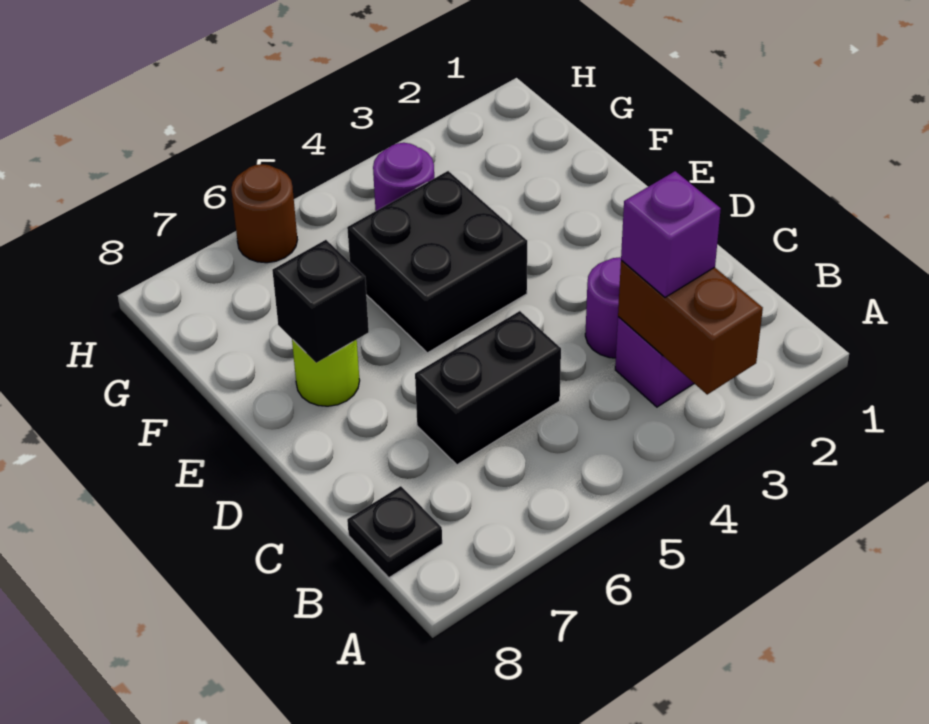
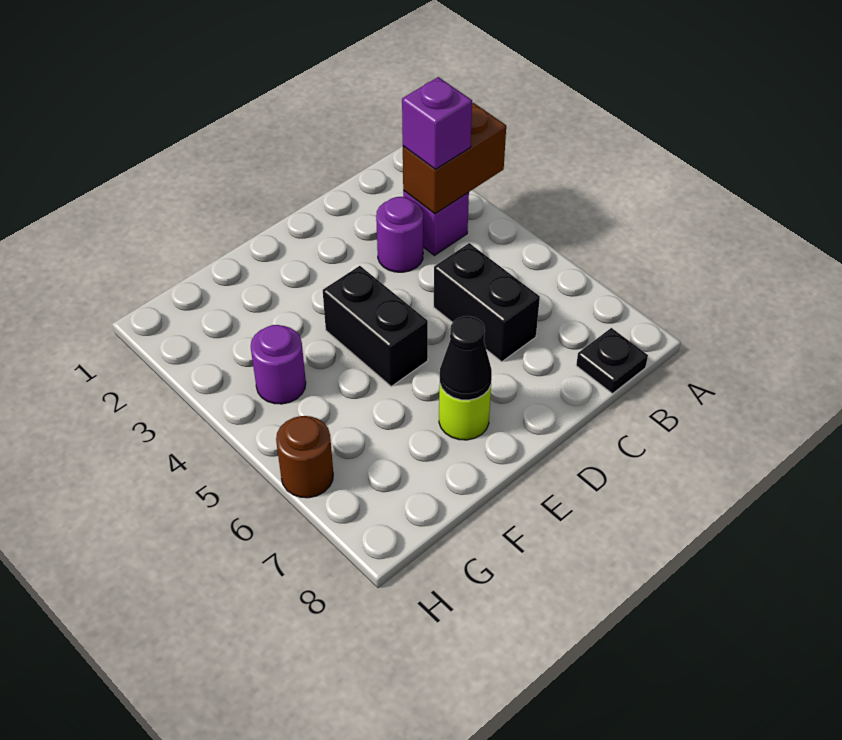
black brick E4:F5 level 1 -> black brick E4:E5 level 1
black brick E7 level 2 -> black cone E7 level 2

